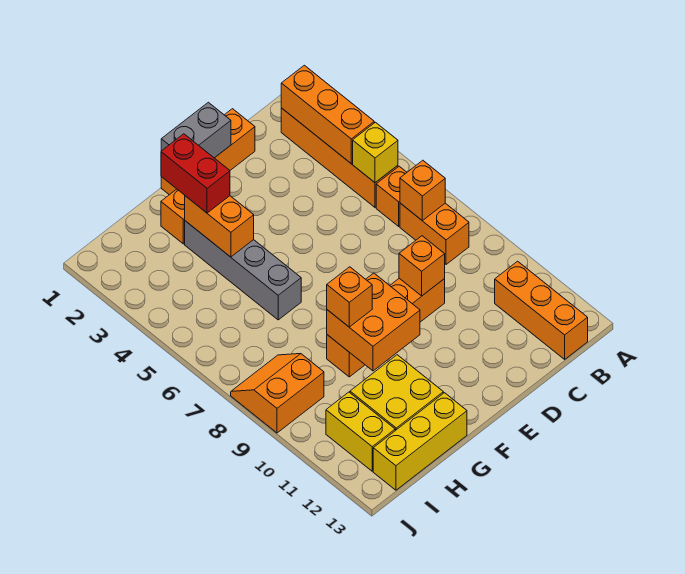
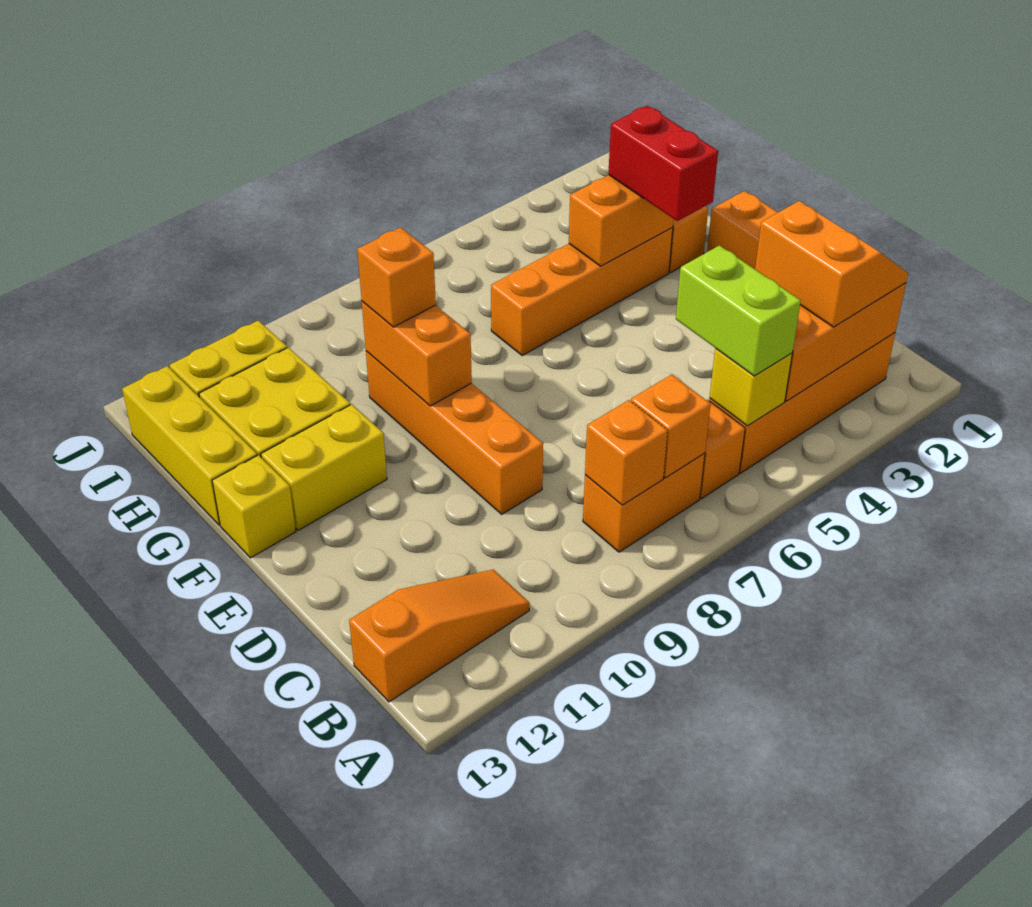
none -> lime brick B5:C5 level 3
orange brick B11:B13 level 1 -> orange slope B11:B13 level 1 top 13
orange brick D9 level 2 -> orange brick B8 level 2
grey brick E1:F1 level 2 -> none
orange brick F9:G10 level 2 -> orange brick F9:G9 level 2
none -> yellow brick F11:F12 level 1
none -> yellow brick F13 level 1
red brick G2:G3 level 3 -> red brick F3:G3 level 3
grey brick G3:G6 level 1 -> orange brick G3:G6 level 1
orange slope I8:J9 level 1 top 9 -> orange slope B2:C3 level 3 top 3

